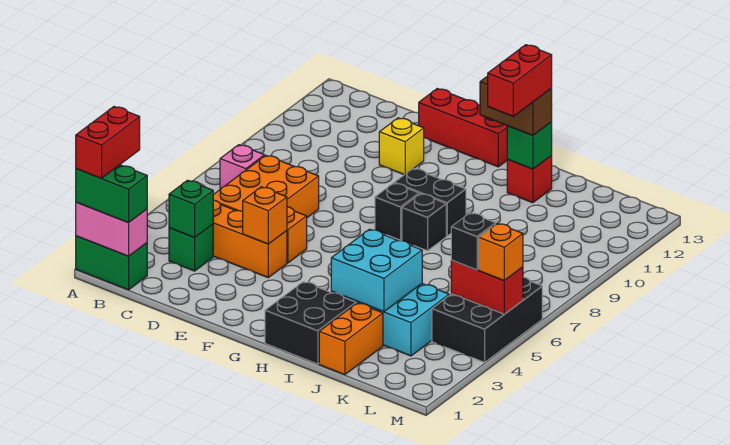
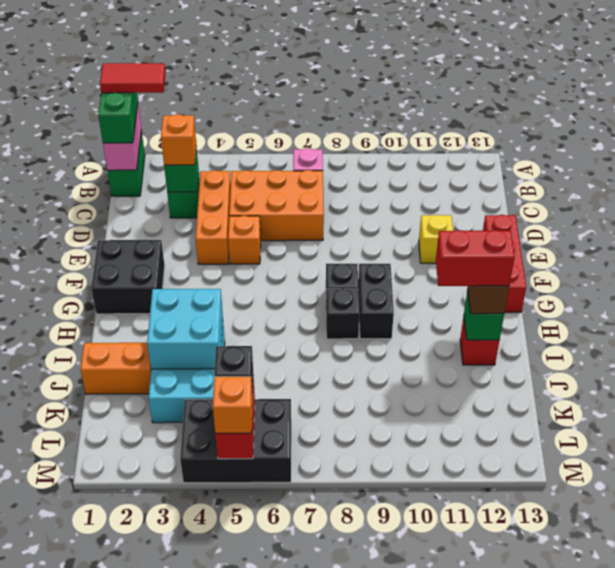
red brick A1:A2 level 4 -> red tile A1:A2 level 4
orange brick E4 level 2 -> orange brick C3 level 3
black brick H1:I2 level 1 -> black brick F1:G2 level 1

